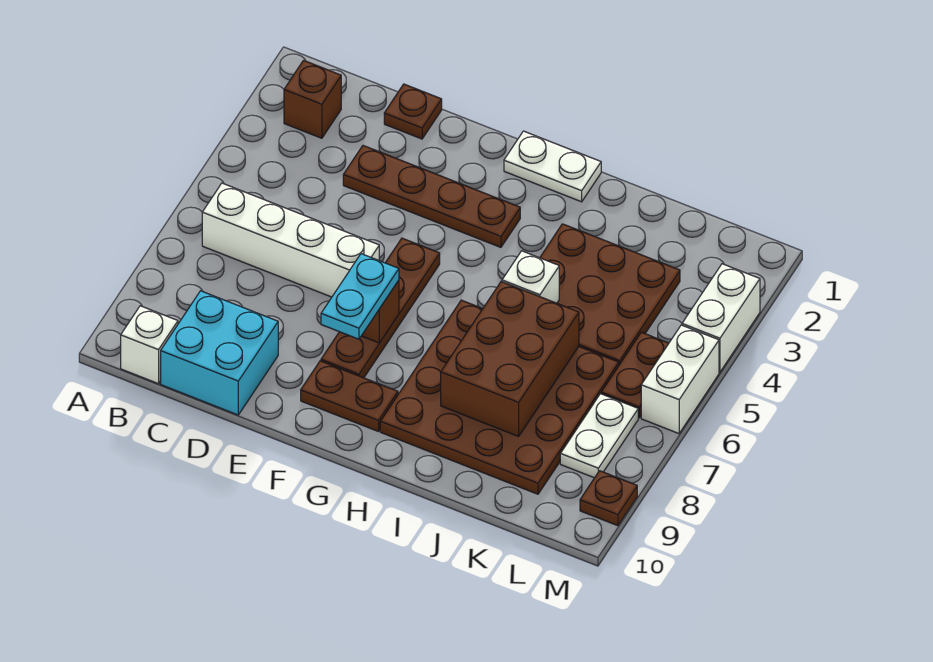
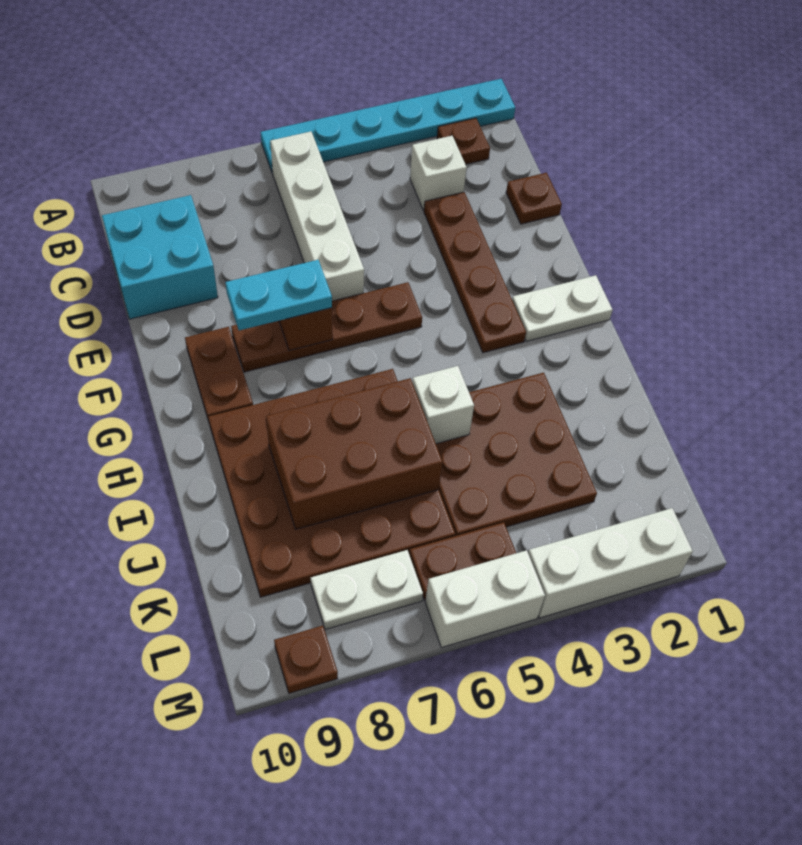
none -> cyan plate A1:A6 level 1
brown brick B2 level 1 -> brown plate B2 level 1
white brick B10 level 1 -> white brick C3 level 1
white plate G1:H1 level 1 -> white plate G1:G2 level 1
white brick M3:M4 level 1 -> white brick M2:M4 level 1

